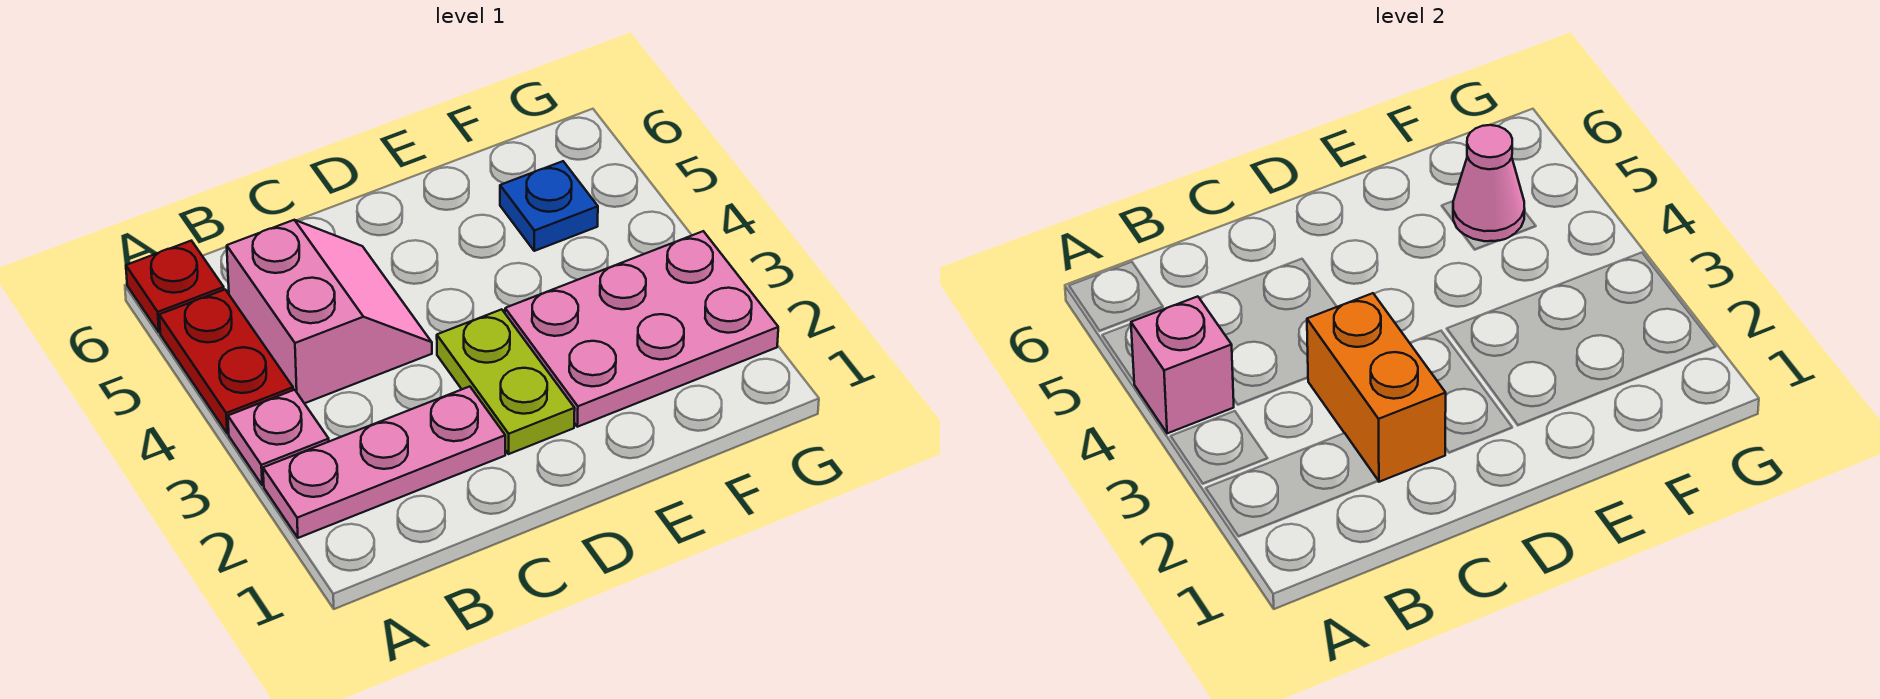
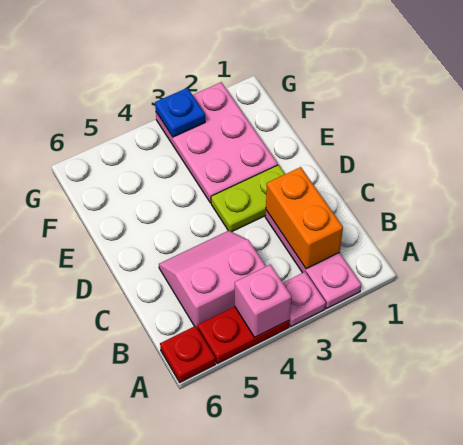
orange brick C2:C3 level 2 -> orange brick B2:C2 level 2
blue plate F5 level 1 -> blue plate G3 level 2
pink cone F5 level 2 -> none

